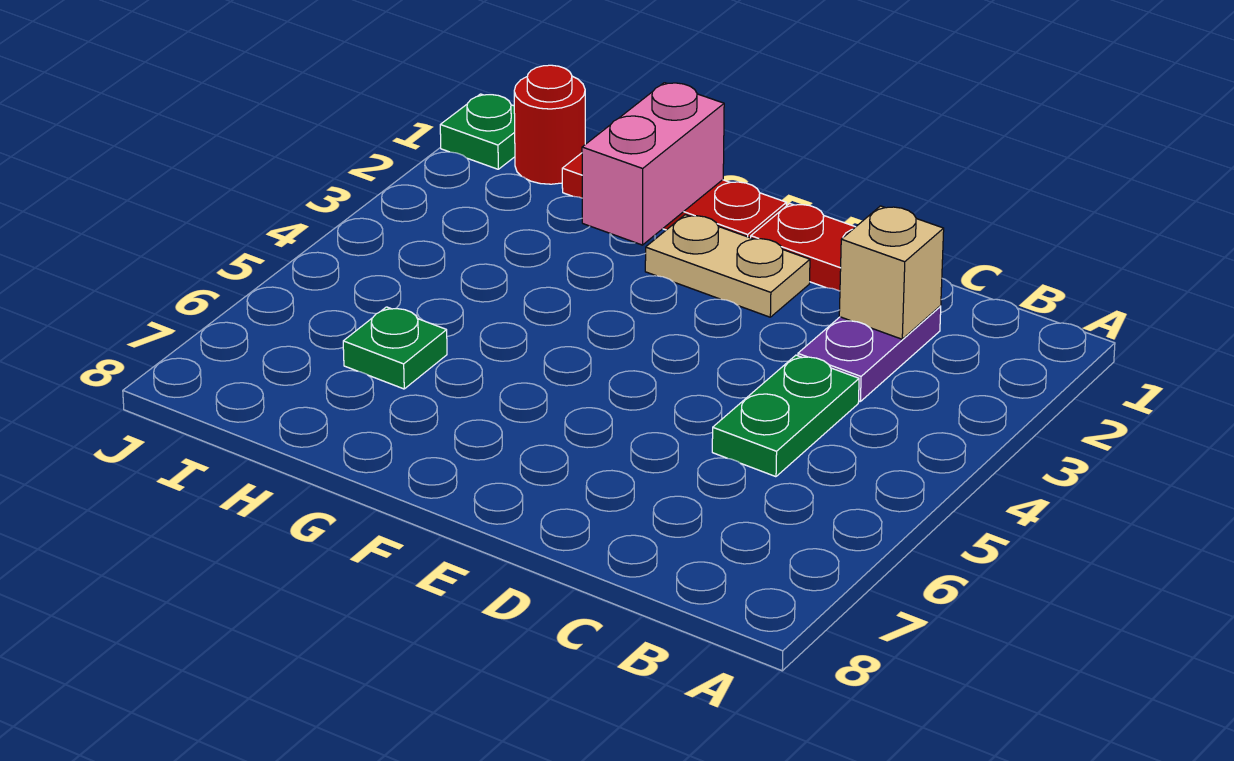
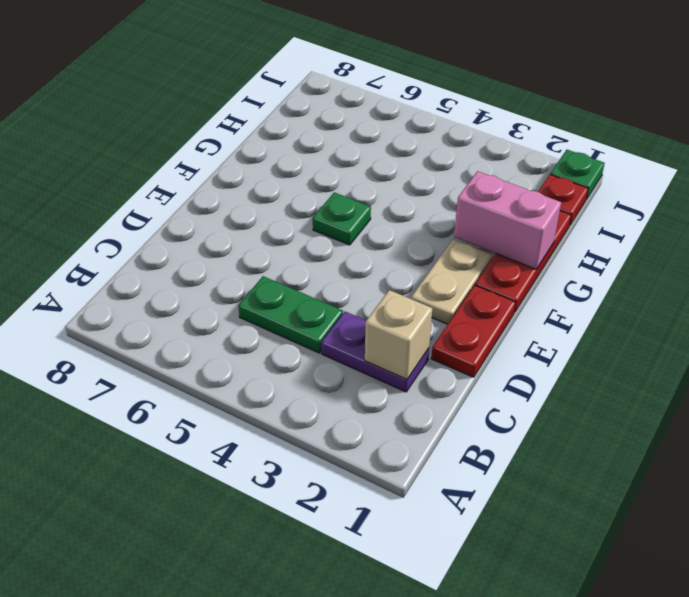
green plate H6 level 1 -> green plate F5 level 1
red round brick I1 level 1 -> red plate I1 level 1

